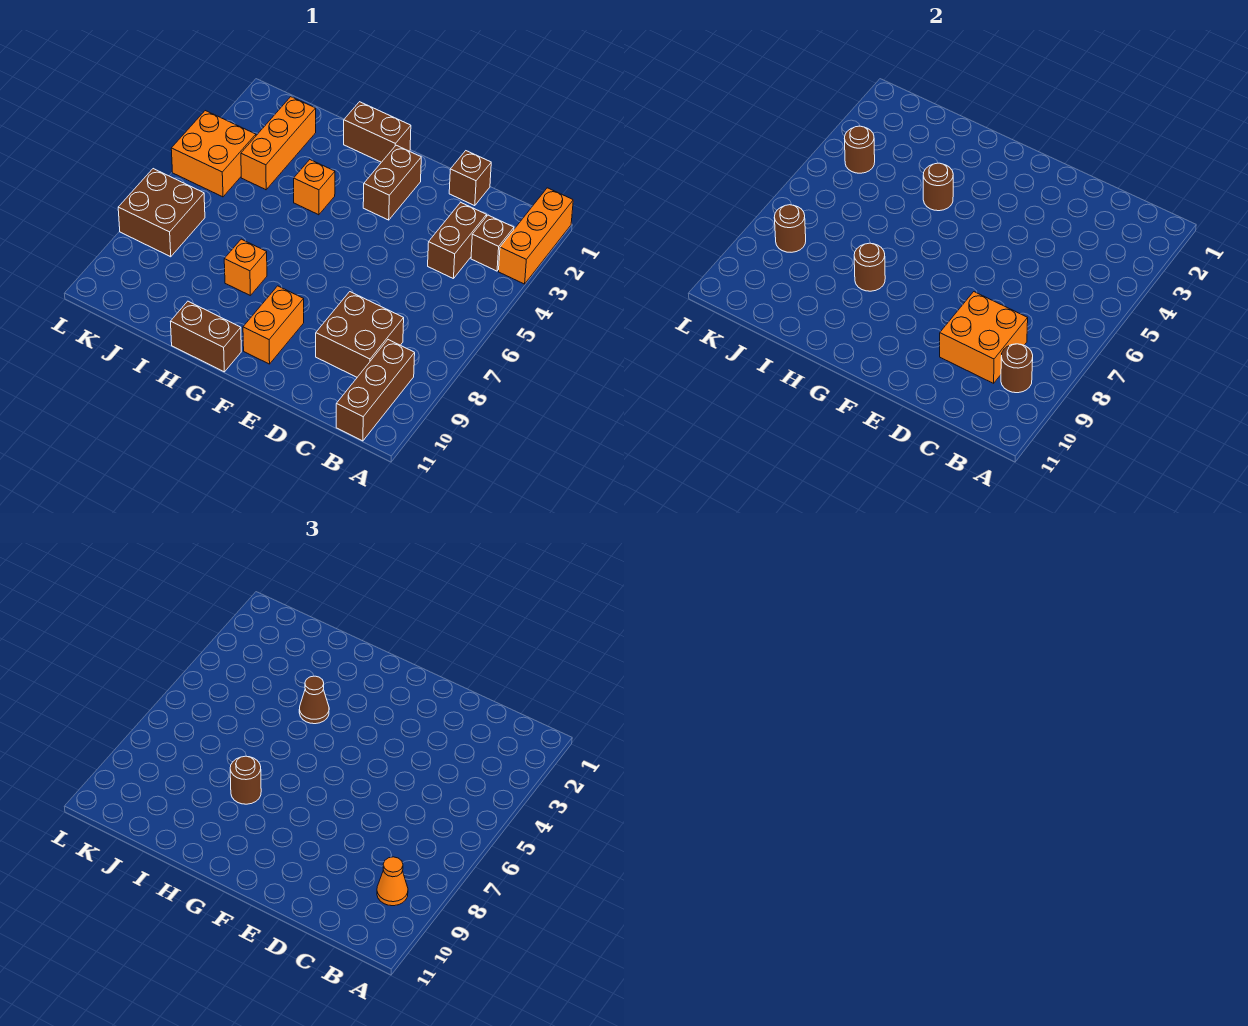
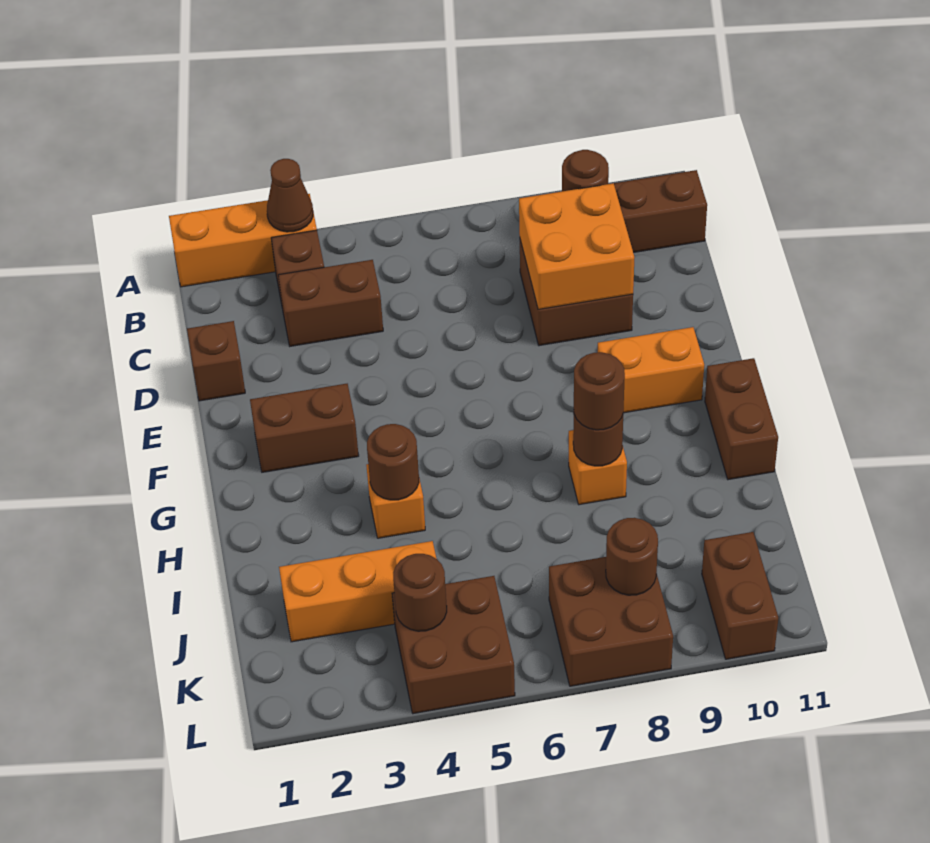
orange cone B9 level 3 -> none
brown brick G1:H1 level 1 -> brown brick K10:L10 level 1
brown cone H4 level 3 -> brown cone A3 level 2
orange brick K4:L5 level 1 -> brown brick K4:L5 level 1

